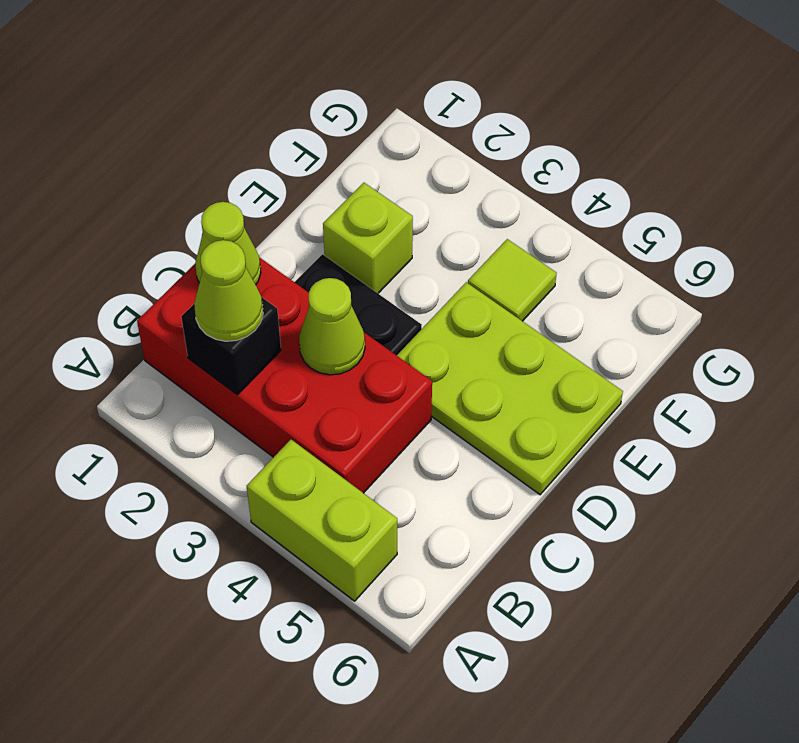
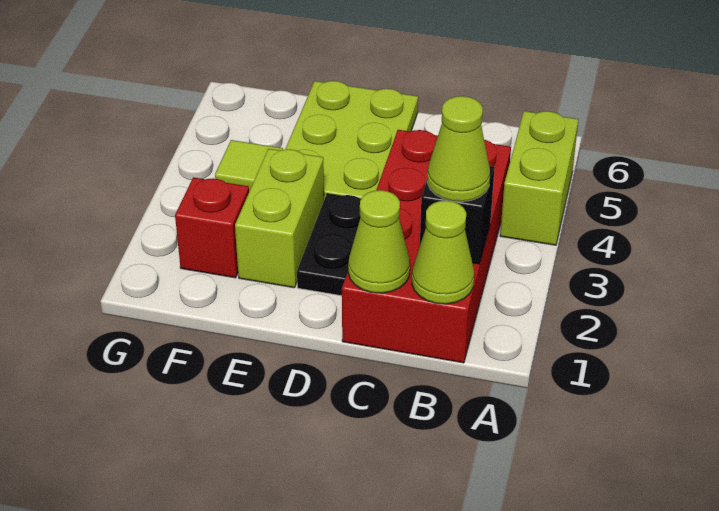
lime cone C3 level 2 -> lime cone B1 level 2
lime brick E2 level 1 -> lime brick E2:E3 level 1
none -> red brick F2 level 1

